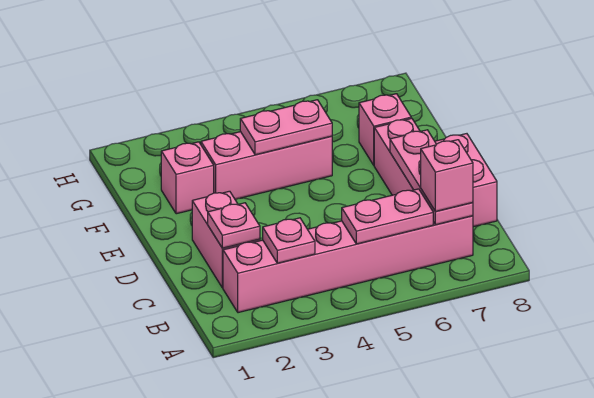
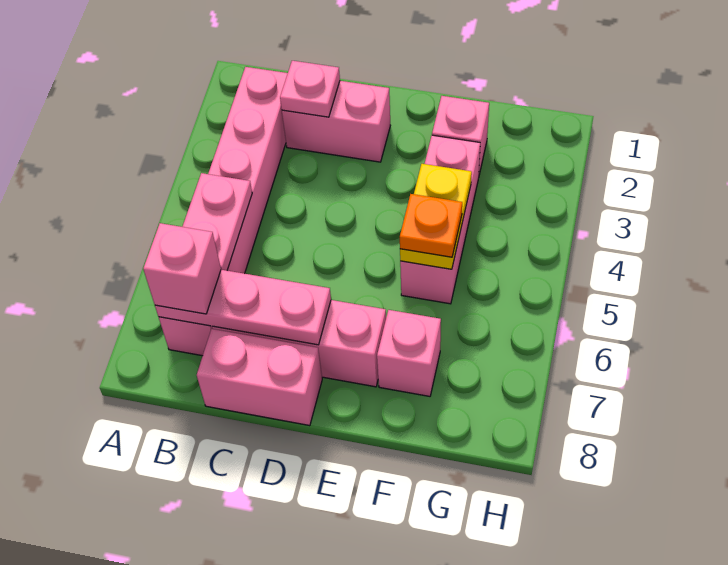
pink plate B3 level 2 -> none
pink plate F4:F5 level 2 -> yellow plate F4:F5 level 2
none -> orange plate F5 level 3

